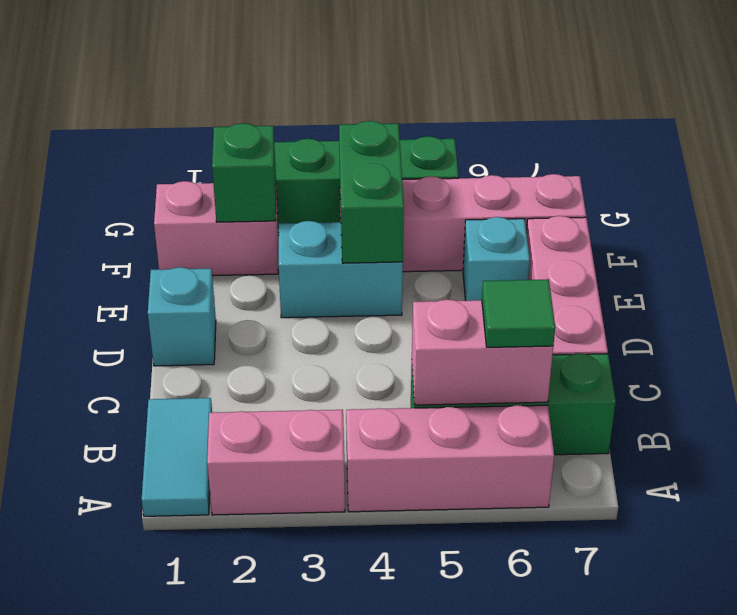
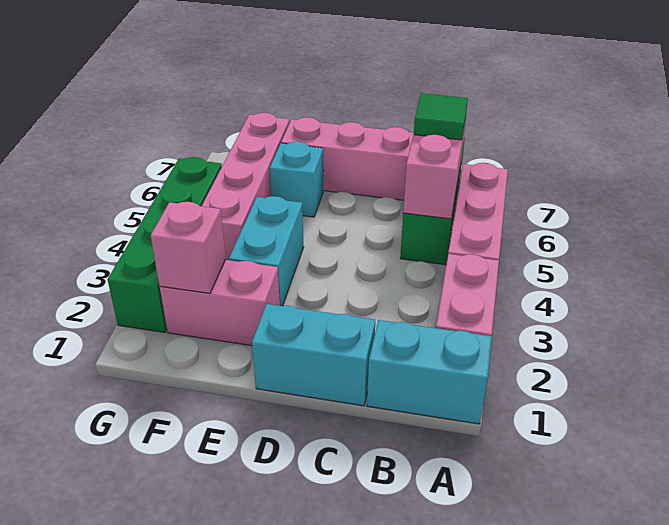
cyan tile A1:B1 level 1 -> cyan brick A1:B1 level 1
cyan brick D1 level 1 -> cyan brick C1:D1 level 1
green brick E4:F4 level 2 -> none
pink brick F1:F2 level 1 -> pink brick E2:F2 level 1
green brick F2 level 2 -> pink brick F2 level 2

